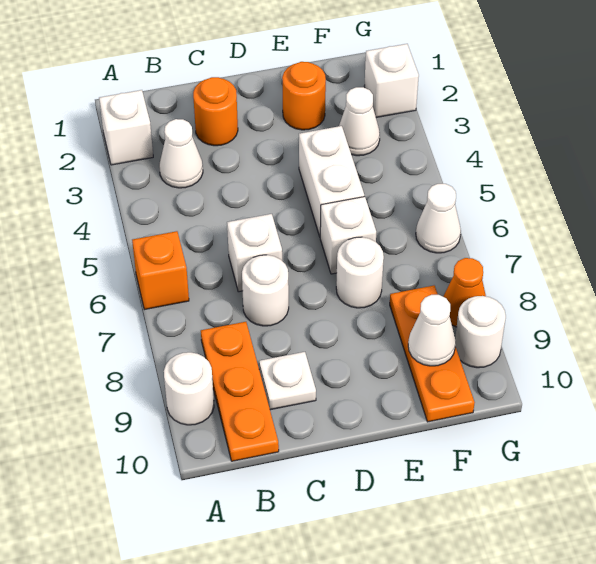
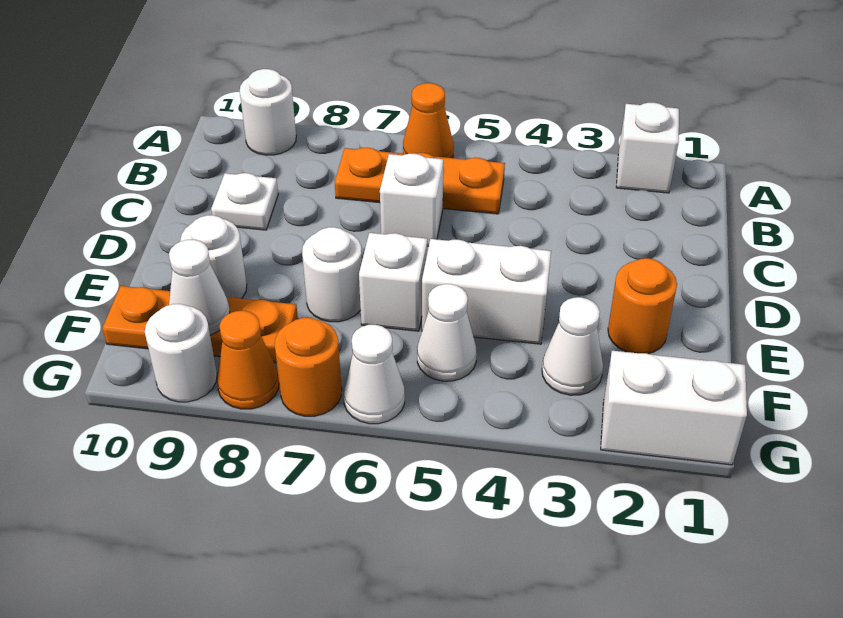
orange brick A6 level 1 -> orange cone A6 level 1
white cone B3 level 1 -> white cone F5 level 1
orange plate B8:B10 level 1 -> orange plate B5:B7 level 1
orange round brick C2 level 1 -> orange round brick G7 level 1
white round brick C7 level 1 -> white round brick E9 level 1
white brick G2 level 1 -> white brick G1:G2 level 1

